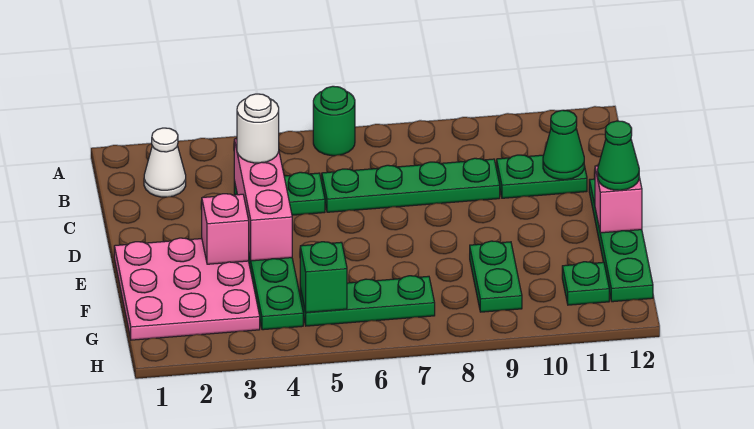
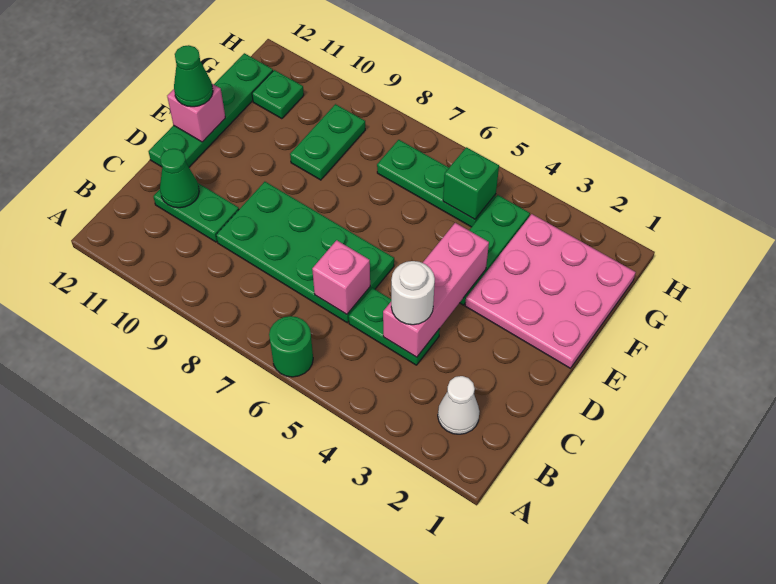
green plate C6:C9 level 1 -> green plate C6:D9 level 1
pink brick E3 level 2 -> pink brick C6 level 2

